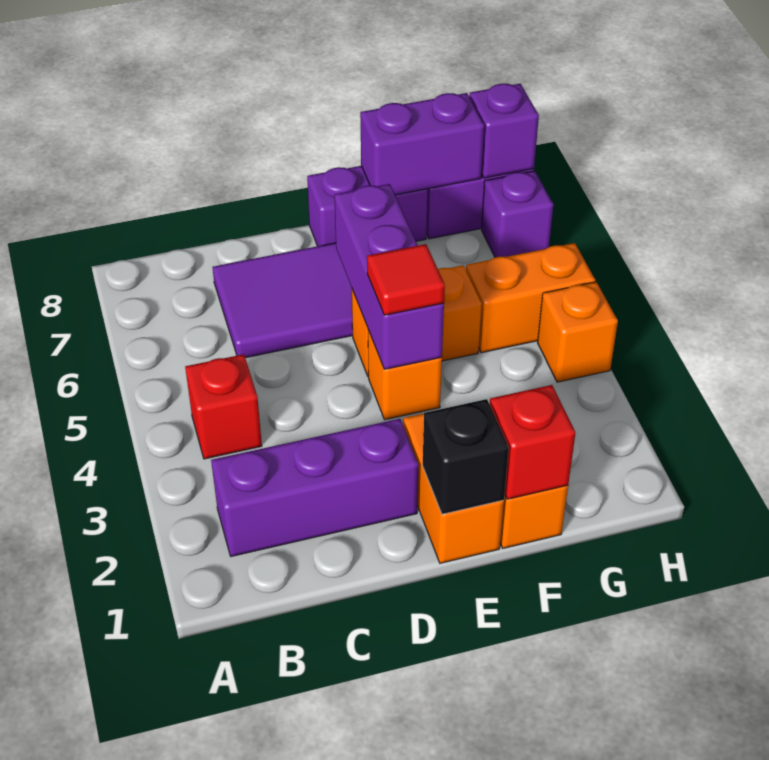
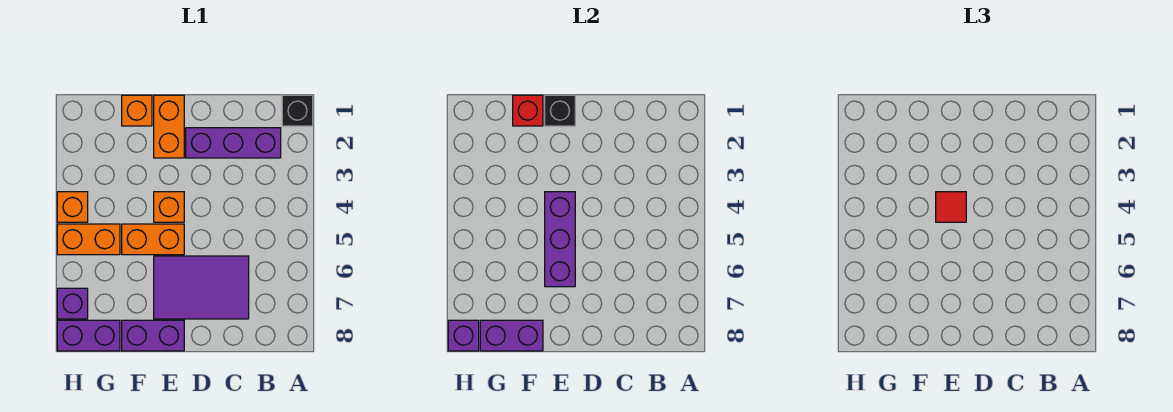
none -> black brick A1 level 1
red brick B4 level 1 -> none

